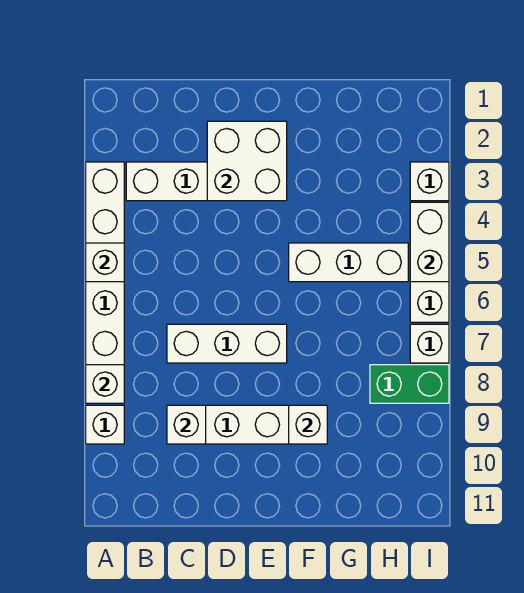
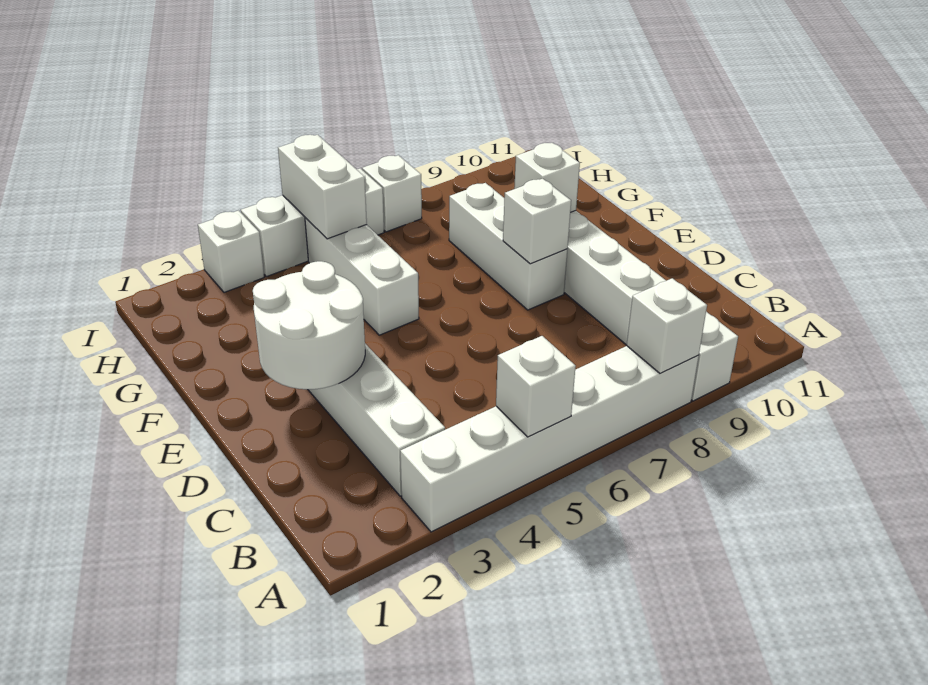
white brick C7:E7 level 1 -> white brick E8:G8 level 1
white brick C9 level 2 -> white brick E8 level 2
white brick D2:E3 level 2 -> white round brick D2:E3 level 2
green brick H8:I8 level 1 -> none
white brick I4:I5 level 2 -> white brick H5:I5 level 2

